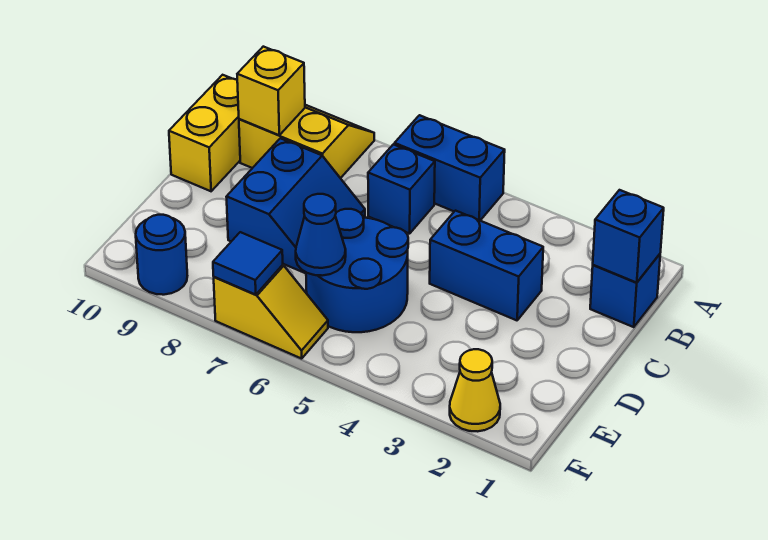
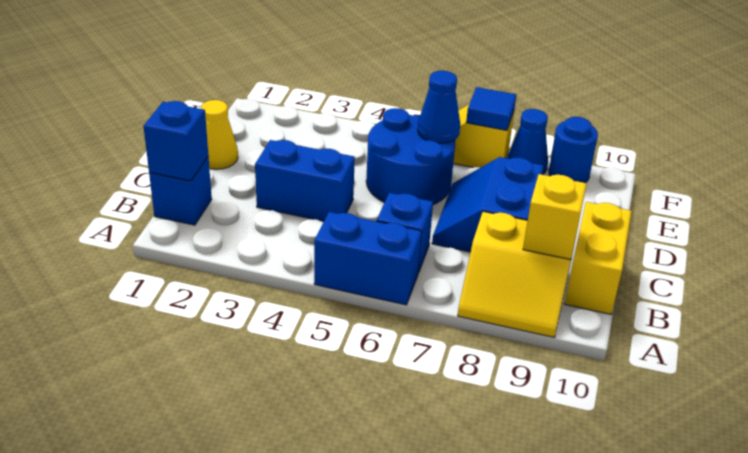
yellow cone F2 level 1 -> yellow cone D1 level 1
none -> blue cone F8 level 1

